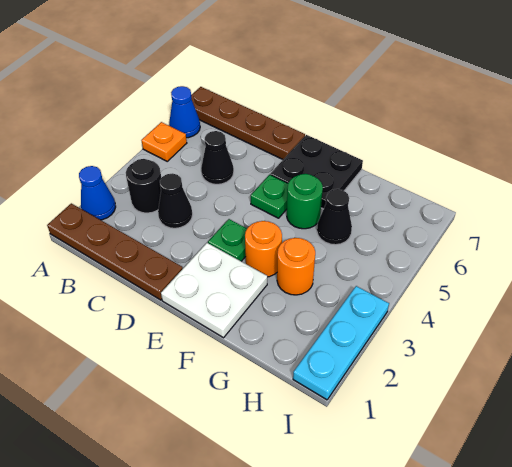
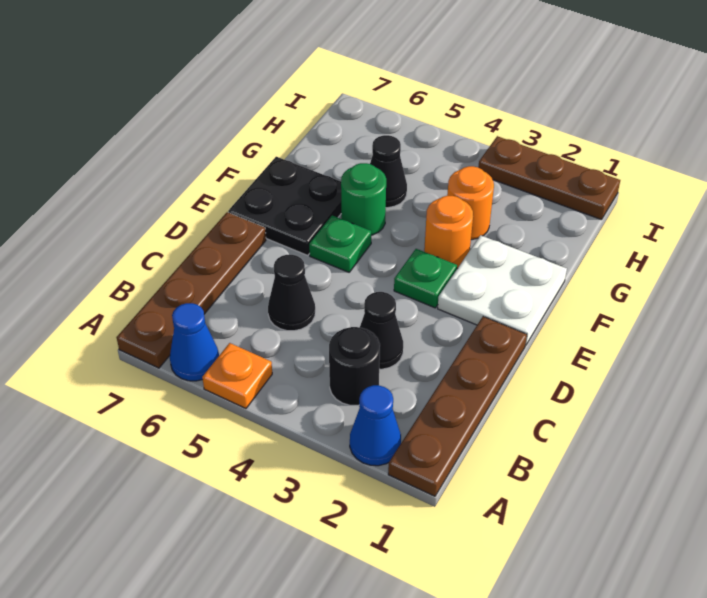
cyan plate I1:I3 level 1 -> brown plate I1:I3 level 1

